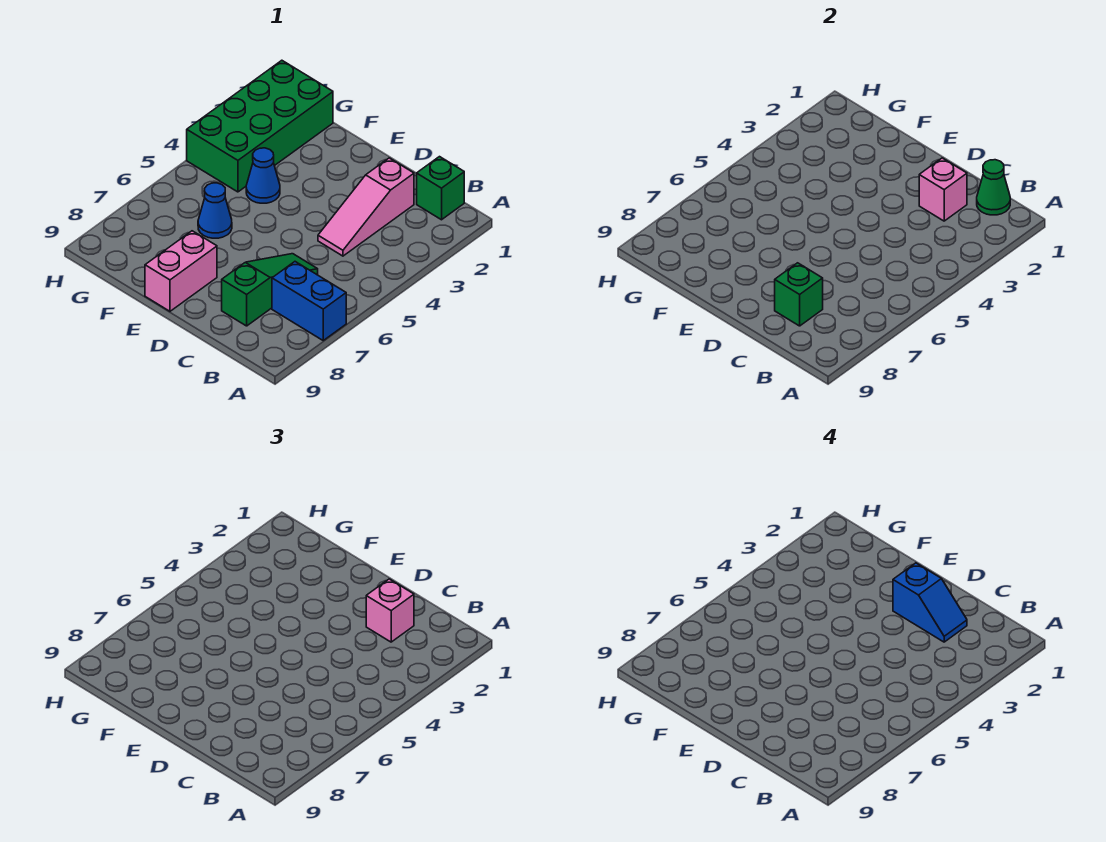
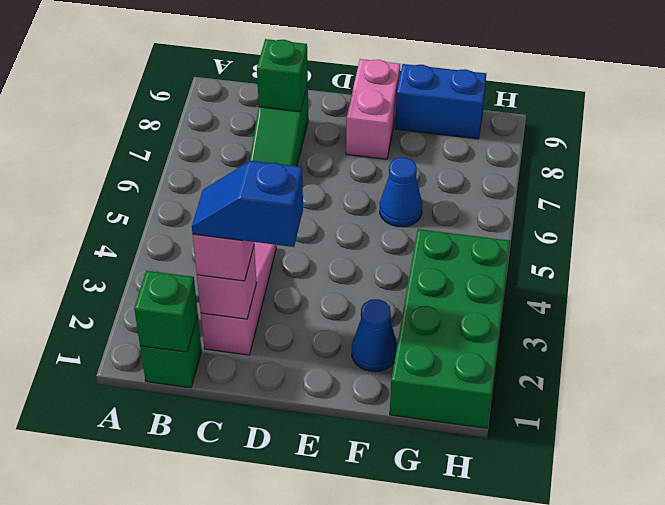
blue brick A7:B7 level 1 -> blue brick F9:G9 level 1
green cone B1 level 2 -> green brick B1 level 2
blue cone F4 level 1 -> blue cone F2 level 1

